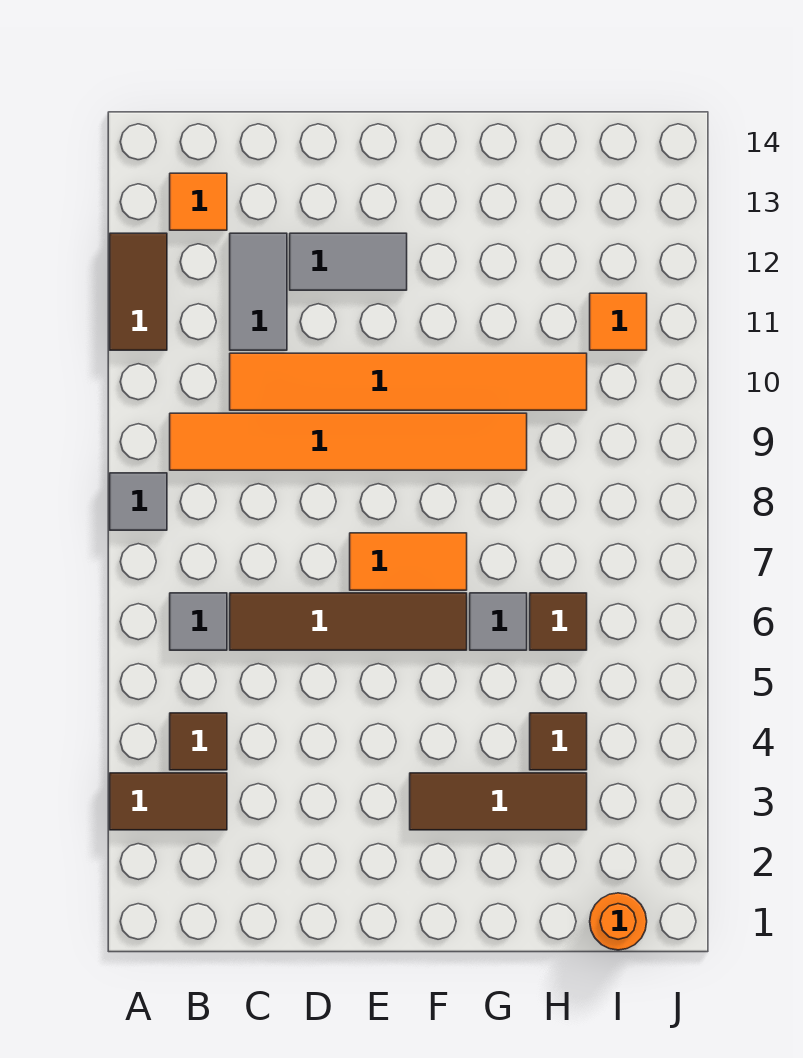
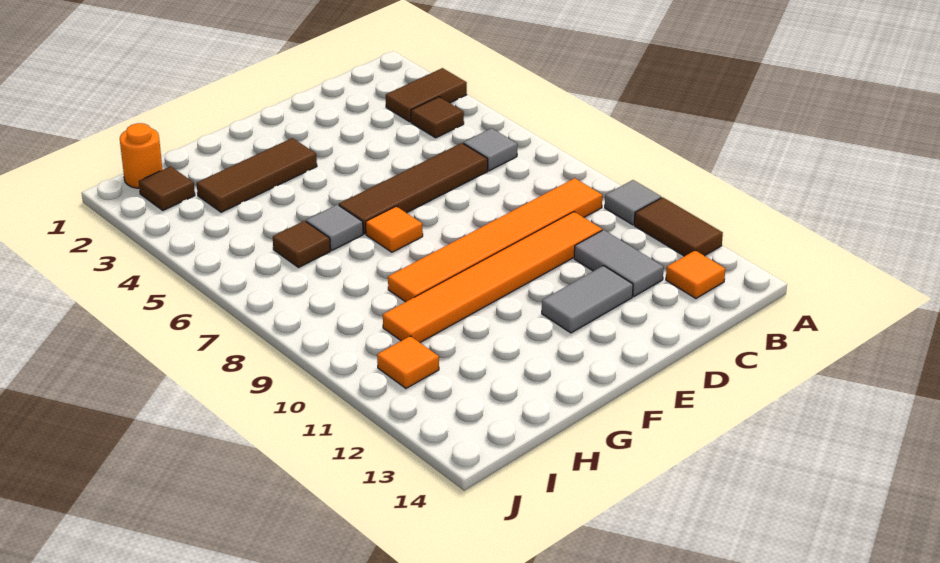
grey tile A8 level 1 -> grey tile A10 level 1
orange tile E7:F7 level 1 -> orange tile F7 level 1
brown tile H4 level 1 -> brown tile I2 level 1

